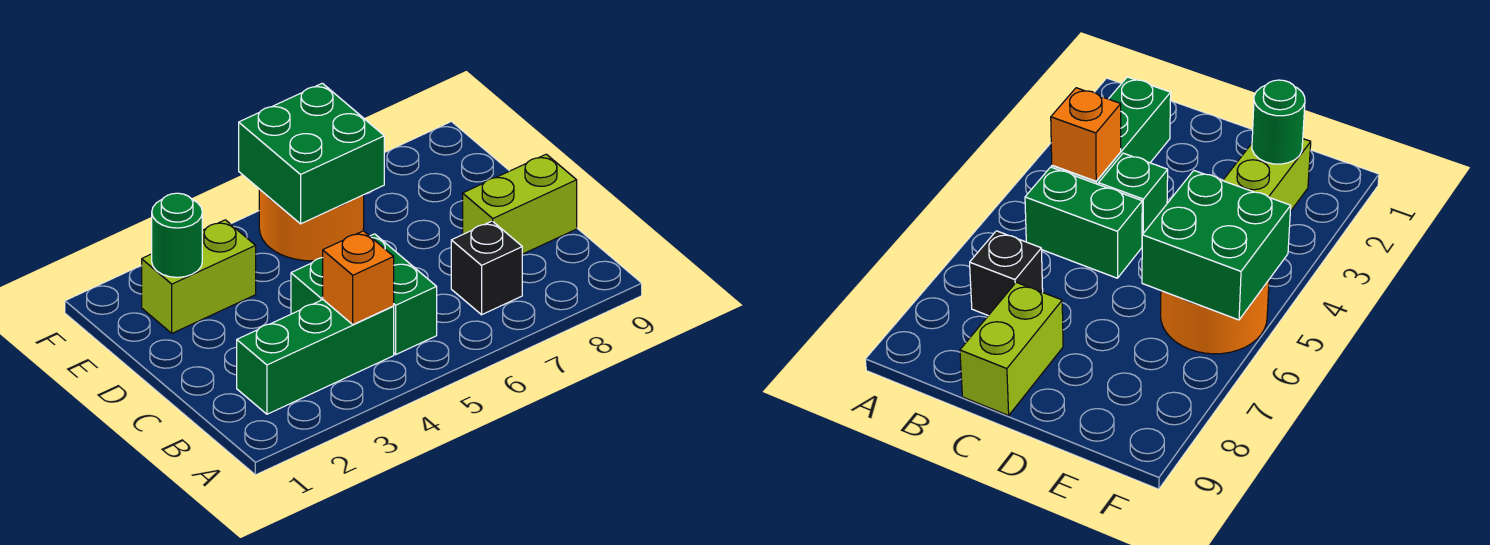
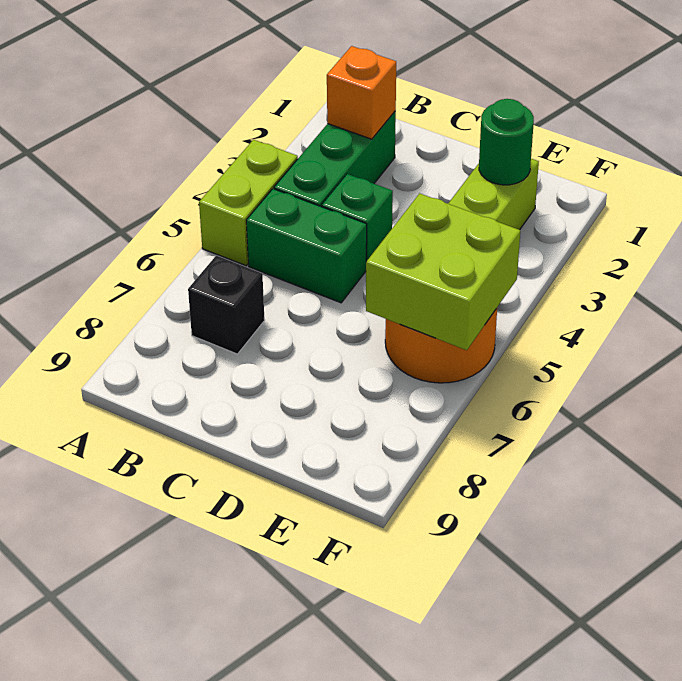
orange brick B4 level 2 -> orange brick B2 level 2
lime brick C8:C9 level 1 -> lime brick A4:A5 level 1
green brick E5:F6 level 2 -> lime brick E5:F6 level 2

